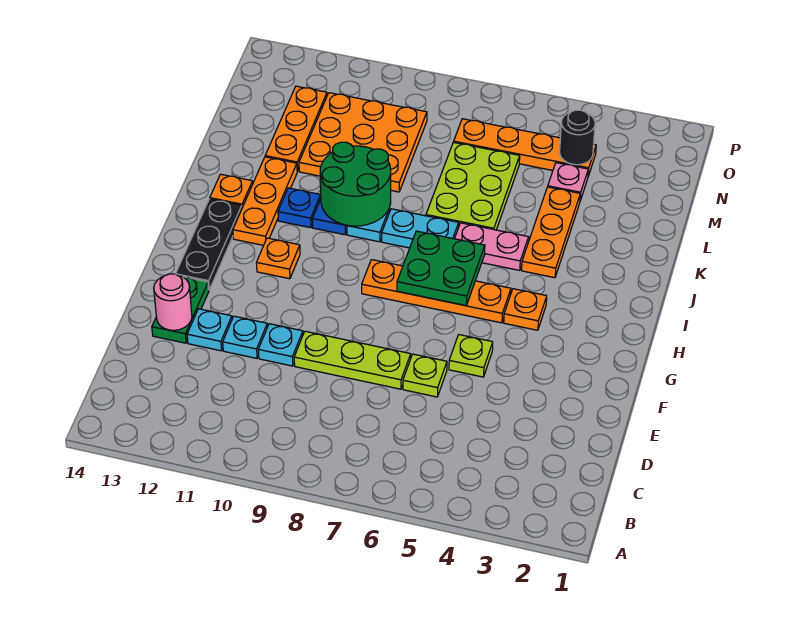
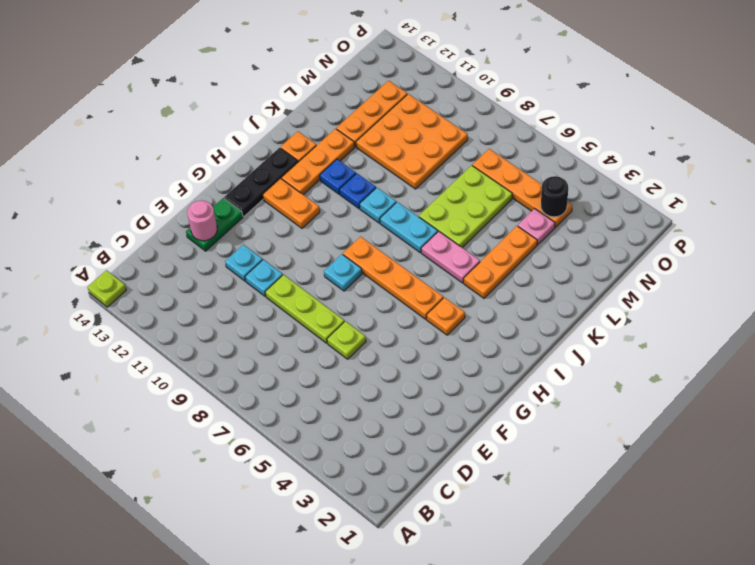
cyan plate E12 level 1 -> cyan plate G8 level 1
lime plate F5 level 1 -> lime plate A14 level 1
green plate H6:I7 level 2 -> none
orange plate H11 level 1 -> orange plate H11:H12 level 1
green round brick J9:K10 level 2 -> none

